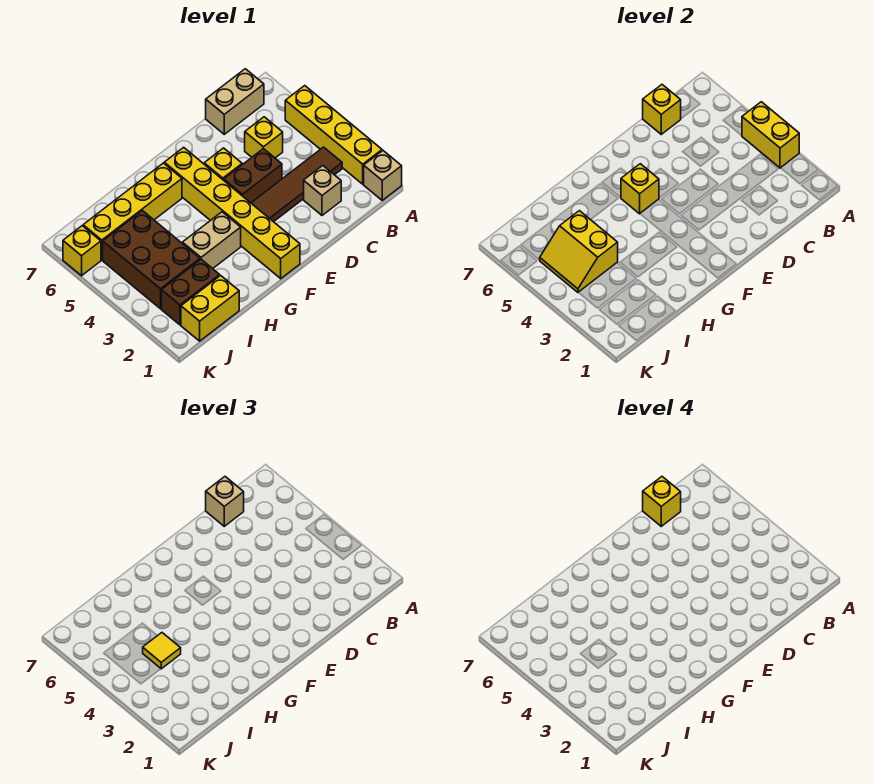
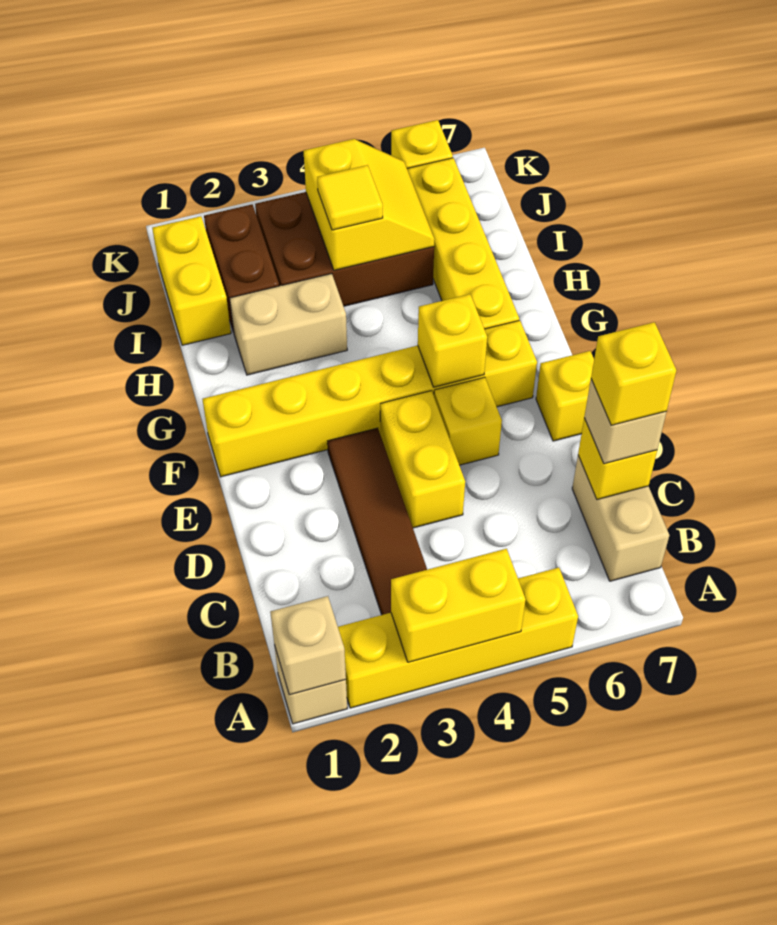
tan brick C2 level 1 -> tan brick A1 level 2
yellow brick C5 level 1 -> yellow brick E7 level 1
brown brick D4:E4 level 1 -> yellow brick D4:E4 level 1
tan brick G3:H3 level 1 -> tan brick H2:H3 level 1
yellow slope I4:J5 level 2 top I -> yellow slope I4:J5 level 2 top 4

